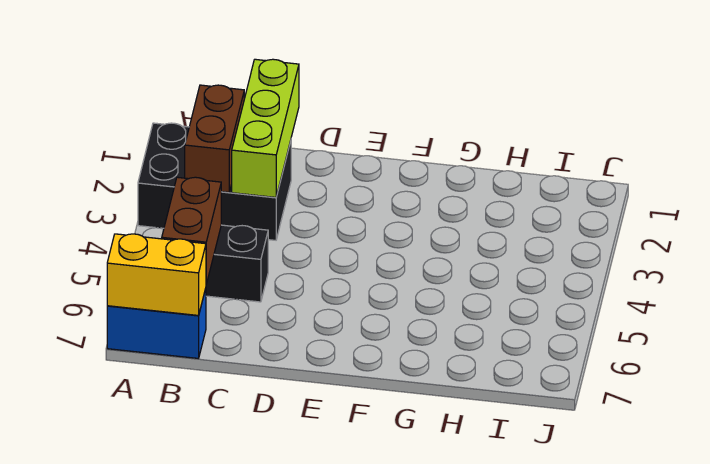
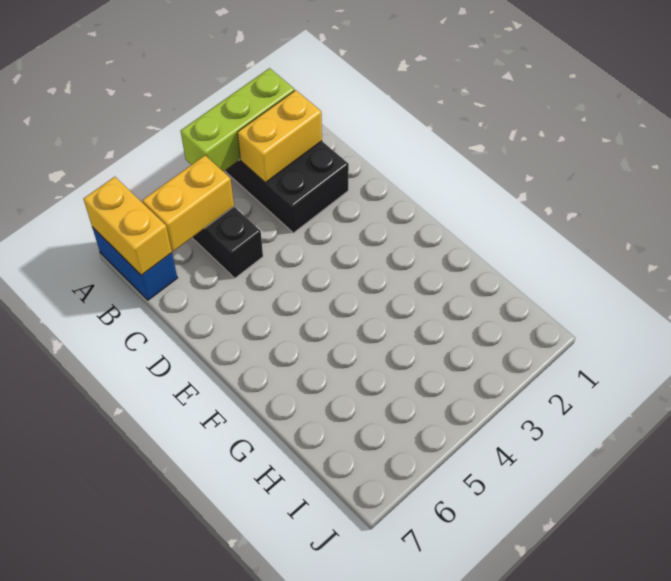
brown brick B2:B3 level 2 -> yellow brick B2:B3 level 2
brown brick B5:B6 level 2 -> yellow brick B5:B6 level 2
lime brick C1:C3 level 2 -> lime brick A2:A4 level 2

